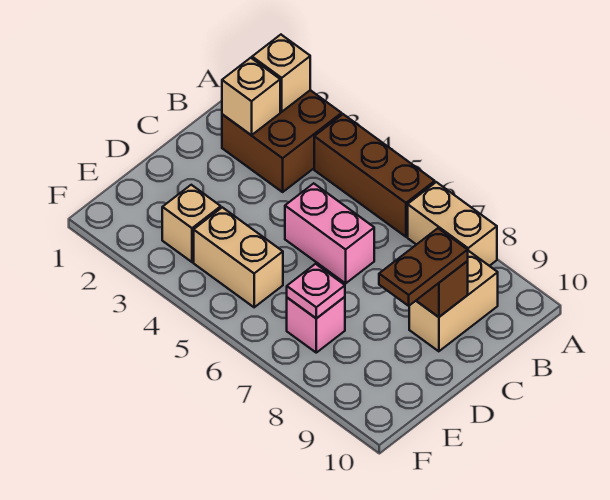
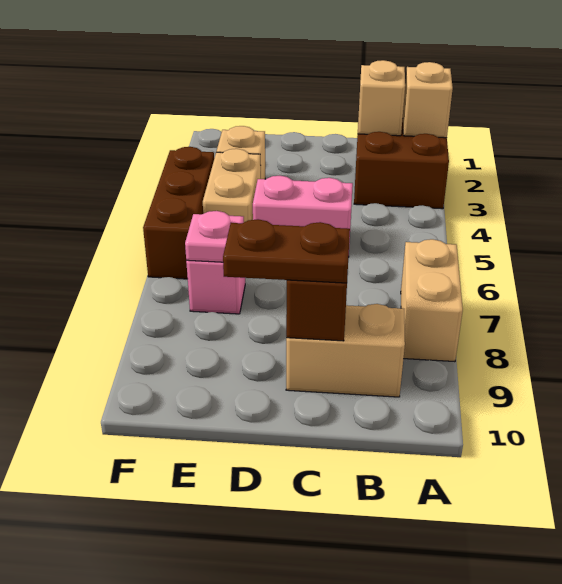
brown brick A4:A6 level 1 -> brown brick F4:F6 level 1
pink brick C5:C6 level 1 -> pink brick C5:D5 level 1

